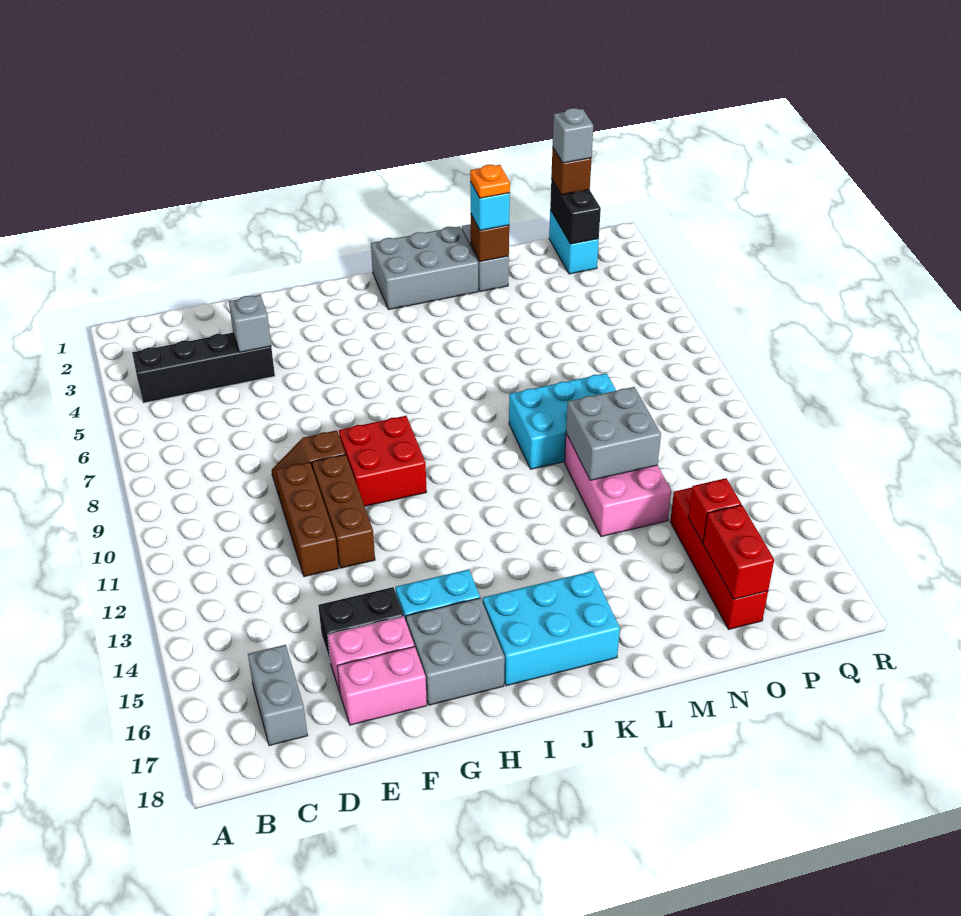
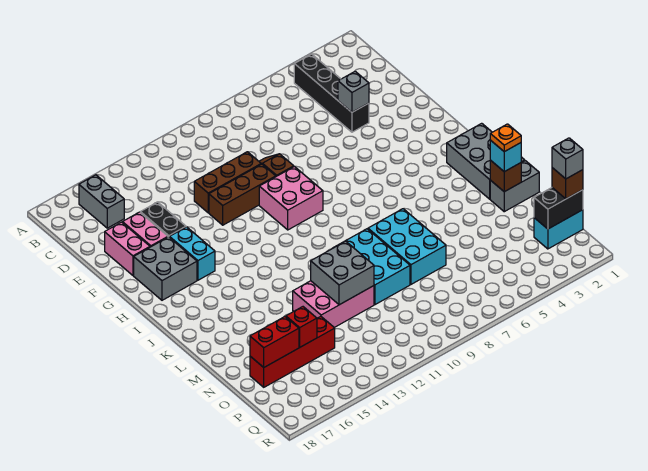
grey brick C16:C17 level 1 -> grey brick B16:C16 level 1
red brick G9:H10 level 1 -> pink brick G9:H10 level 1
cyan brick I16:K17 level 1 -> cyan brick L7:N8 level 1

